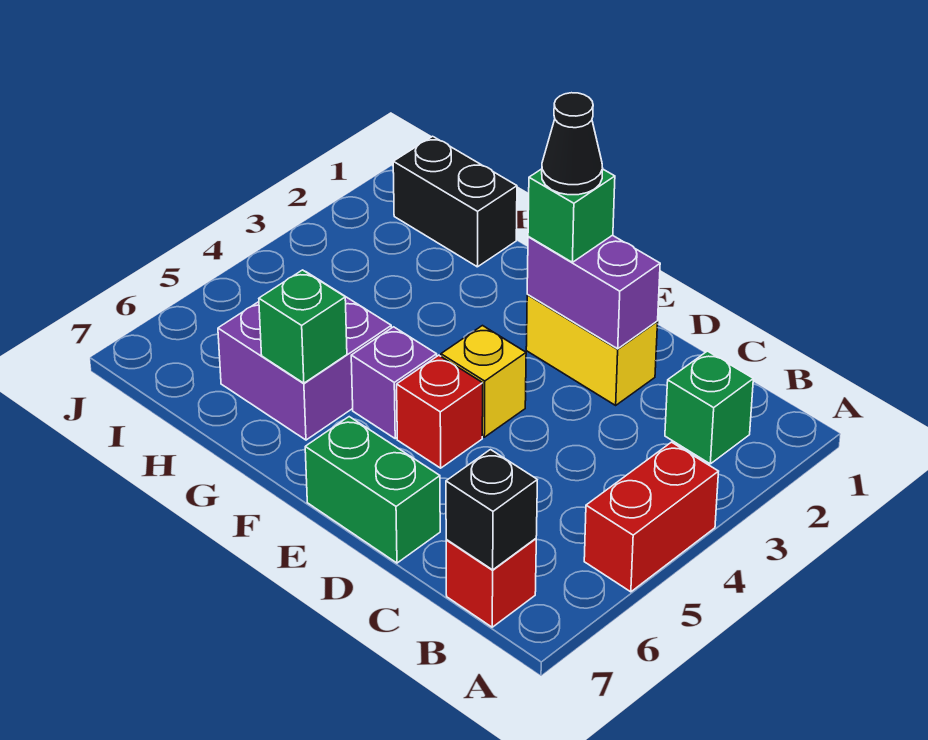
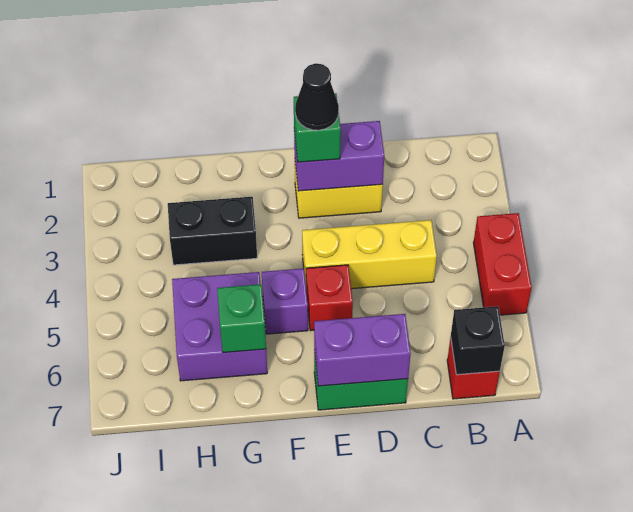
green brick B2 level 1 -> none
none -> purple brick D7:E7 level 2
yellow brick E4 level 1 -> yellow brick C4:E4 level 1
black brick H1:I1 level 1 -> black brick G3:H3 level 1

